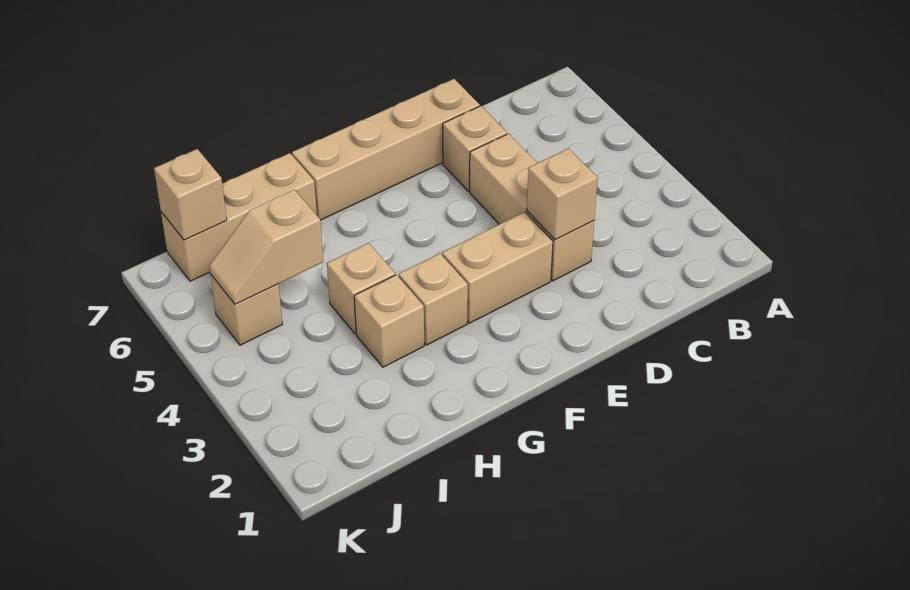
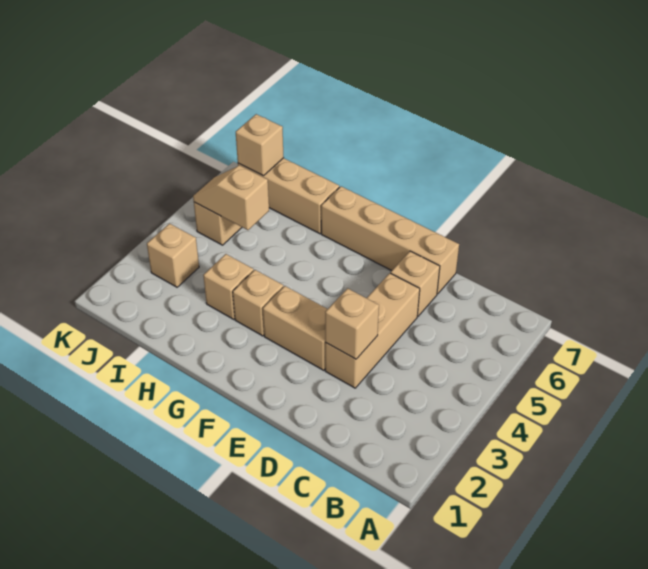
tan brick H4 level 1 -> tan brick J3 level 1

